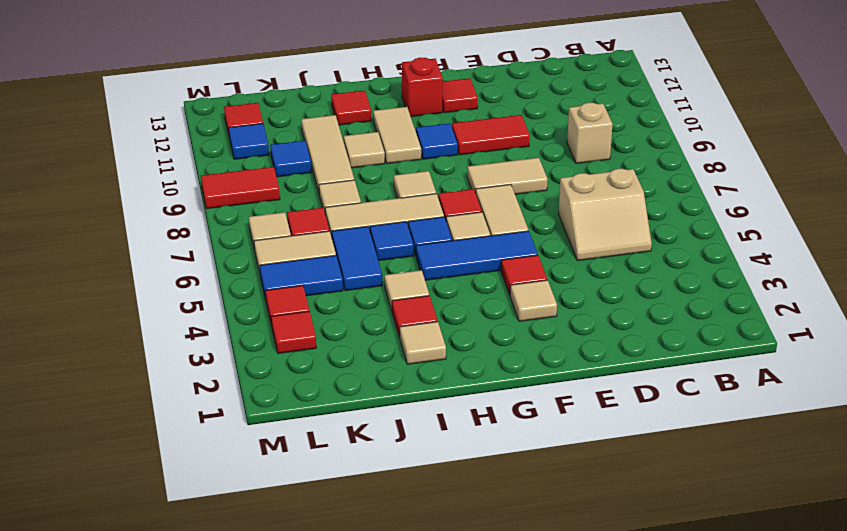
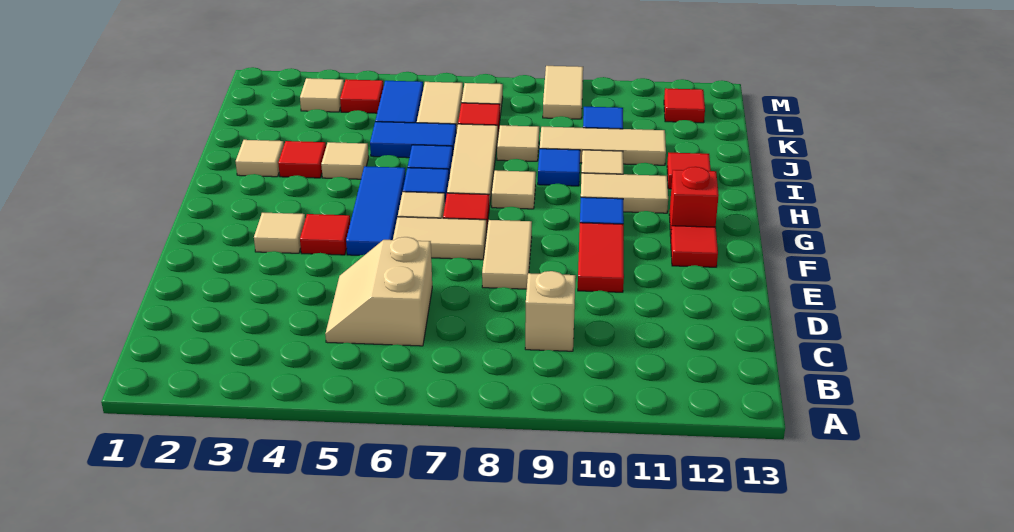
red tile L3 level 1 -> tan tile L3 level 1
red tile L9:M9 level 1 -> tan tile L9:M9 level 1
blue tile L11 level 1 -> blue tile I9 level 1

